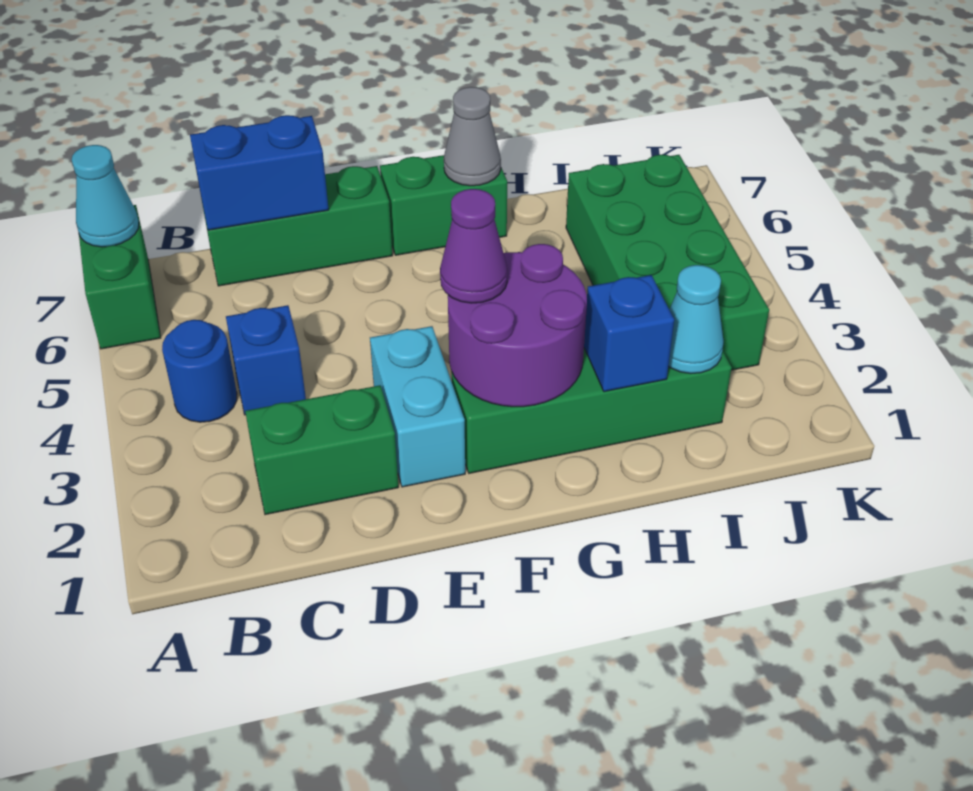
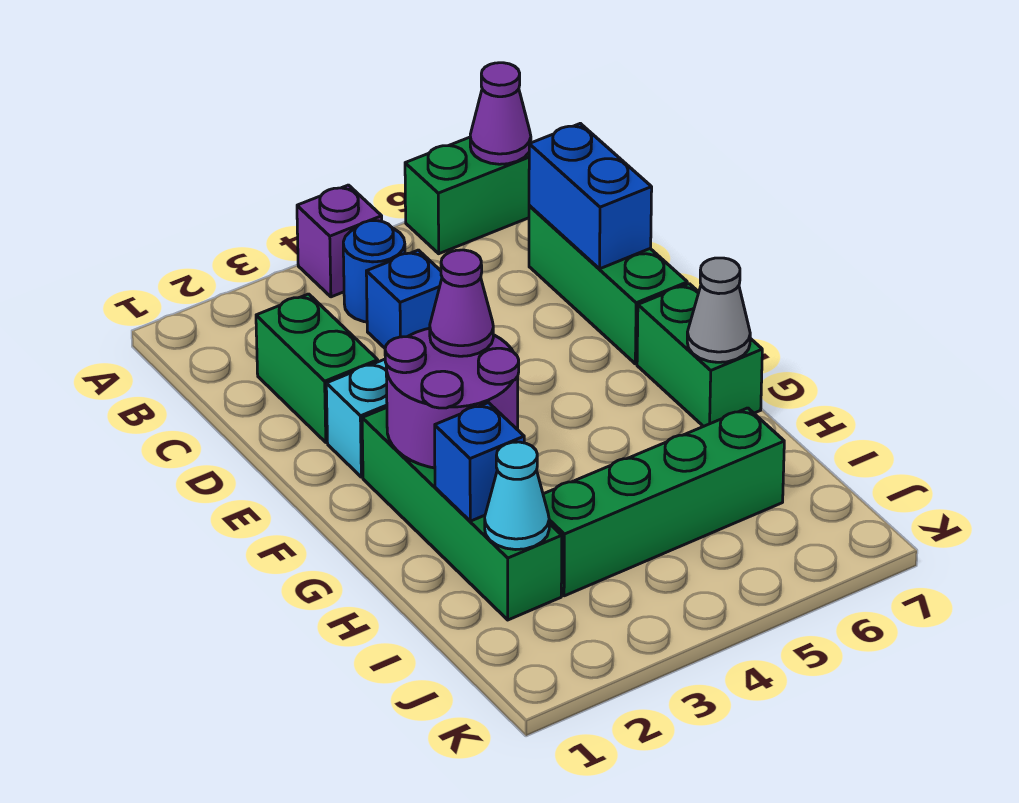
none -> purple brick A4 level 1
cyan cone A7 level 2 -> purple cone A7 level 2
green brick I3:J6 level 1 -> green brick I3:I6 level 1

